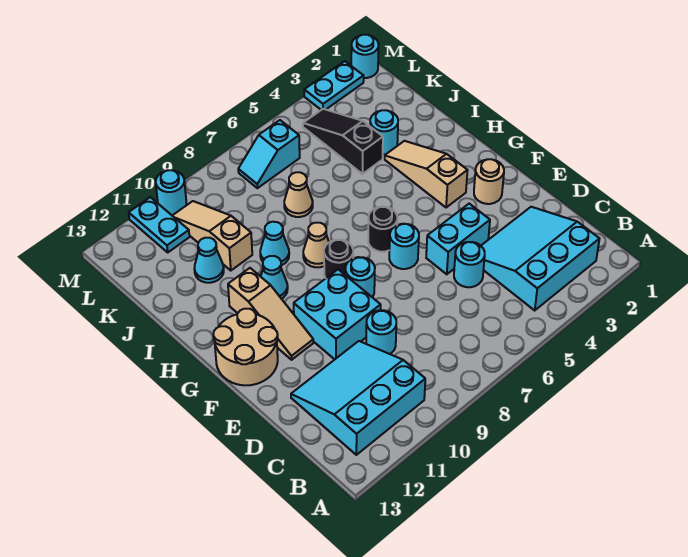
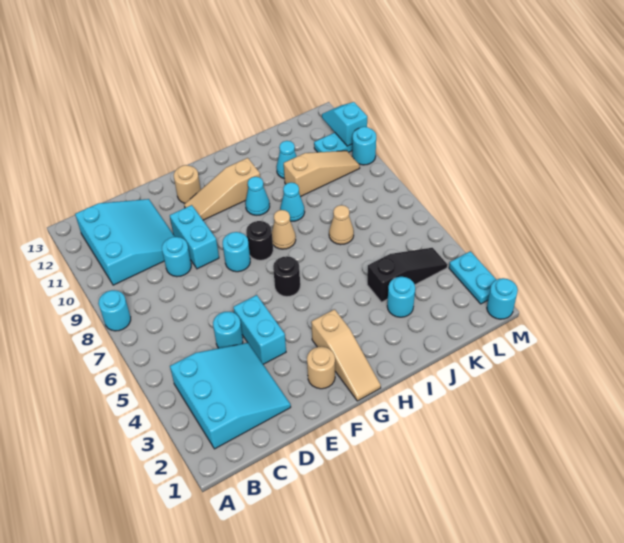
cyan brick E9:F10 level 1 -> cyan brick E9:E10 level 1
cyan round brick F6 level 1 -> cyan round brick A8 level 1
tan round brick F12:G13 level 1 -> tan round brick F12 level 1
tan slope G3:I3 level 1 top G -> tan slope G1:G3 level 1 top 3
cyan slope L6:L7 level 1 top 6 -> cyan slope M11:M12 level 2 top 11

